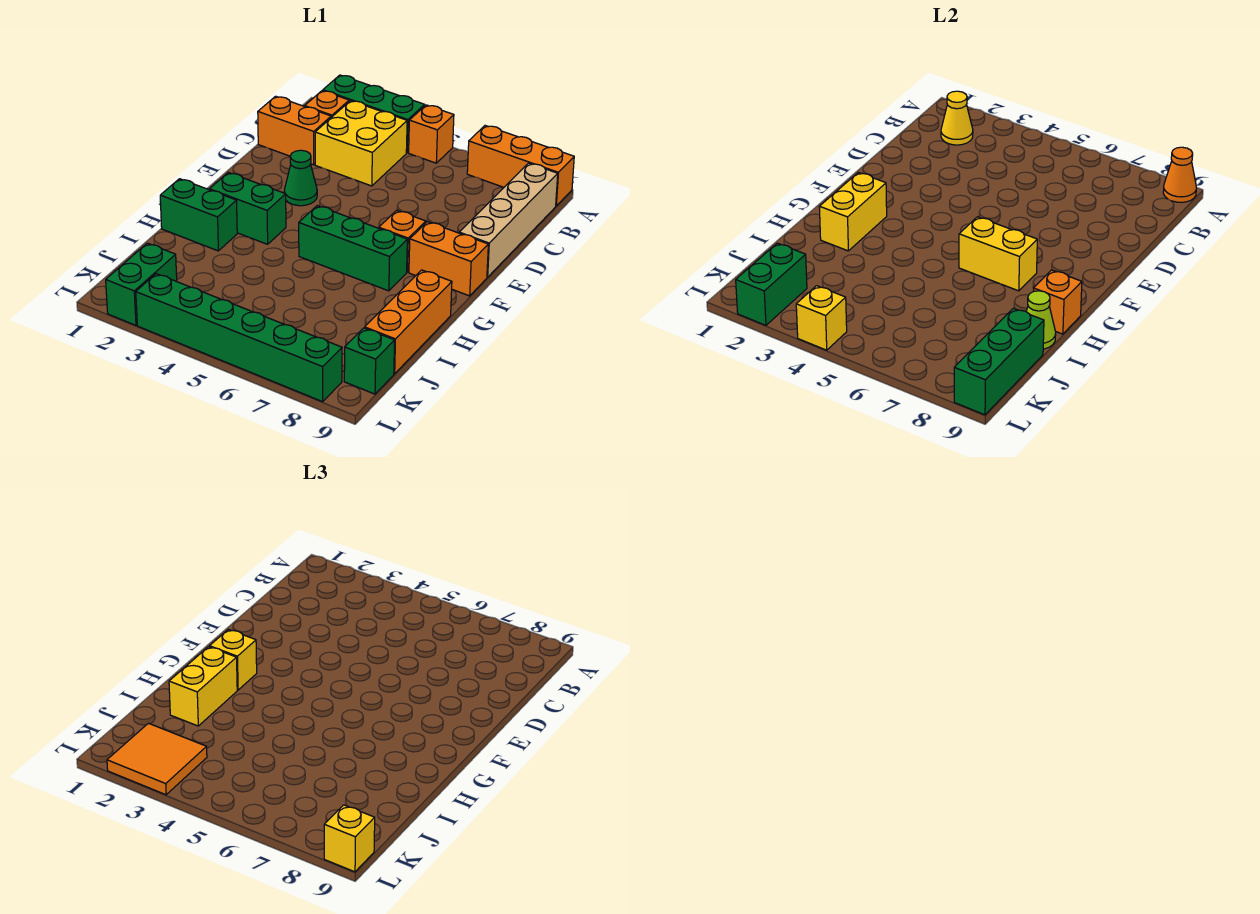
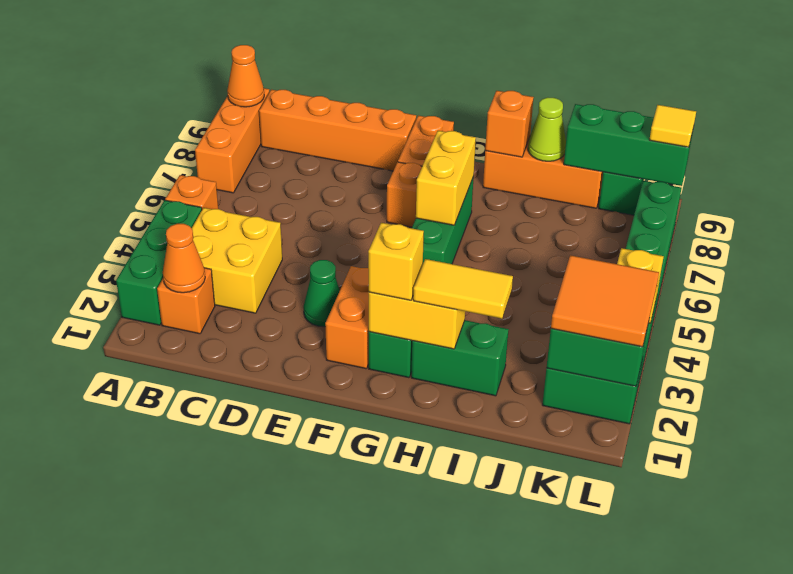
yellow cone B2 level 2 -> orange cone B2 level 2
tan brick B9:E9 level 1 -> orange brick B9:E9 level 1
orange brick C1:C2 level 1 -> orange brick F2:F3 level 1
green brick H1:H2 level 1 -> green brick H2:I2 level 1
yellow brick H2:I2 level 3 -> yellow tile H2:I2 level 3
yellow brick L9 level 3 -> yellow tile L9 level 3

